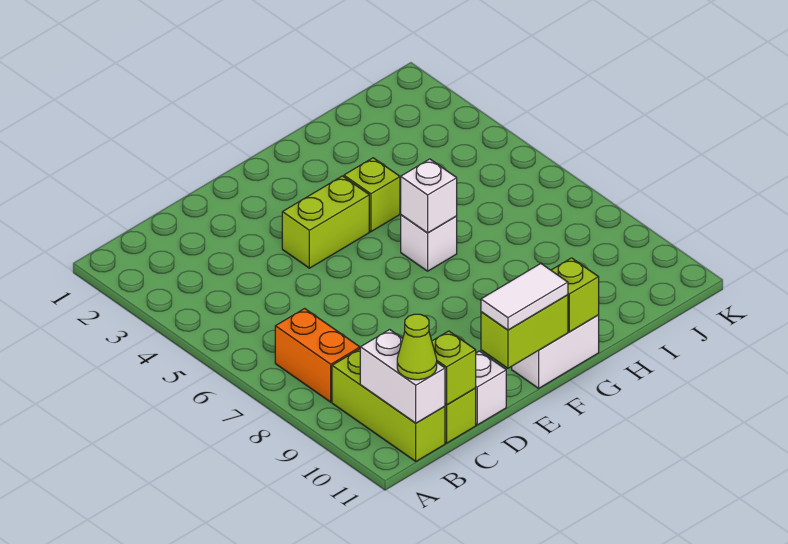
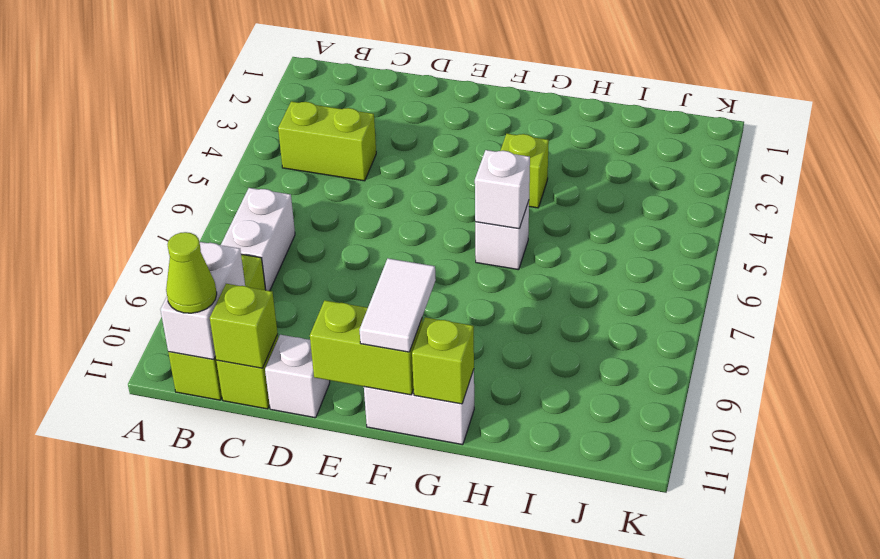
orange brick B7:B8 level 1 -> white brick B7:B8 level 1
lime brick E4:F4 level 1 -> lime brick B4:C4 level 1
white tile E11:F11 level 3 -> white tile F10:F11 level 3

